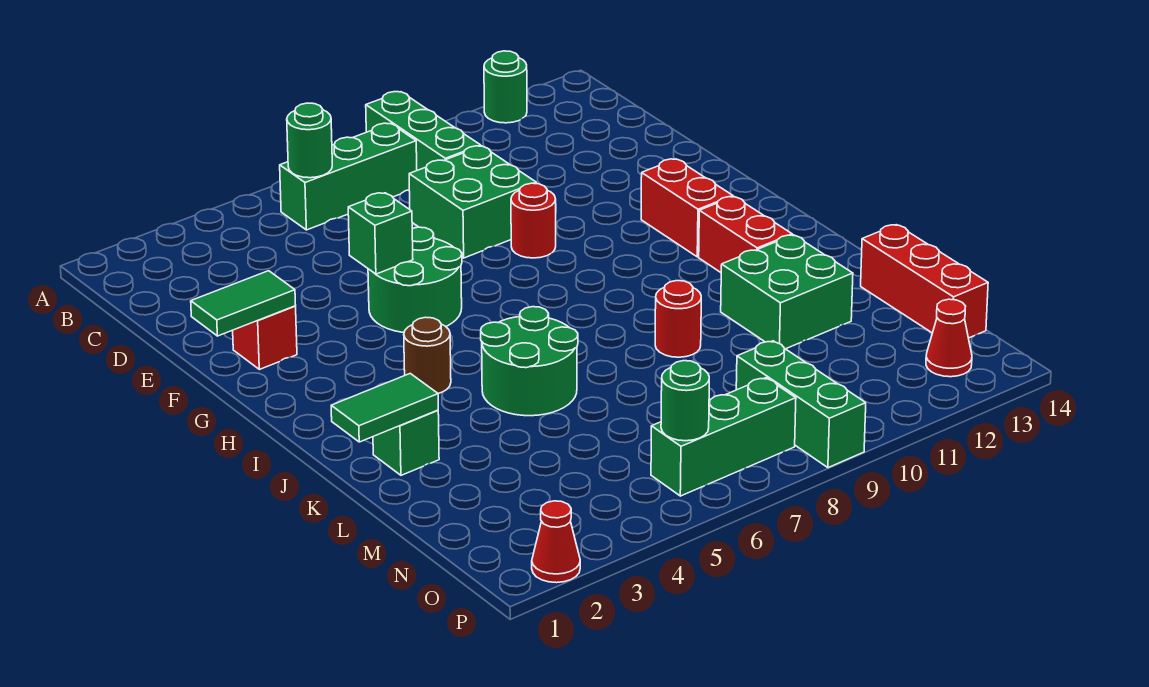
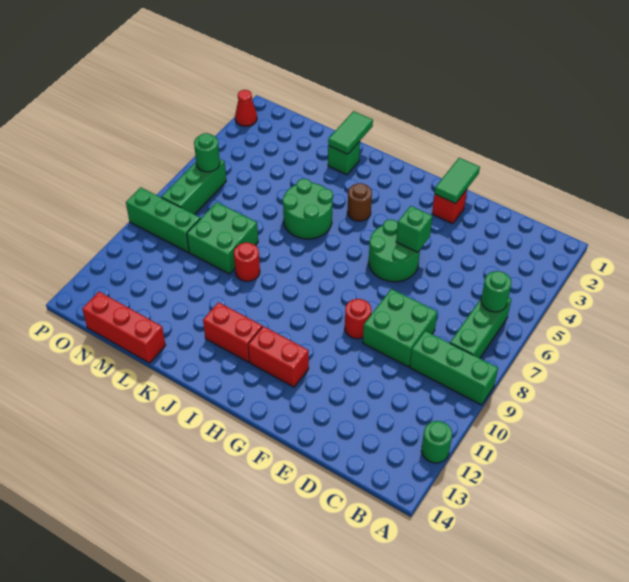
green brick K11:L12 level 1 -> green brick L8:M9 level 1
red cone O13 level 1 -> none

